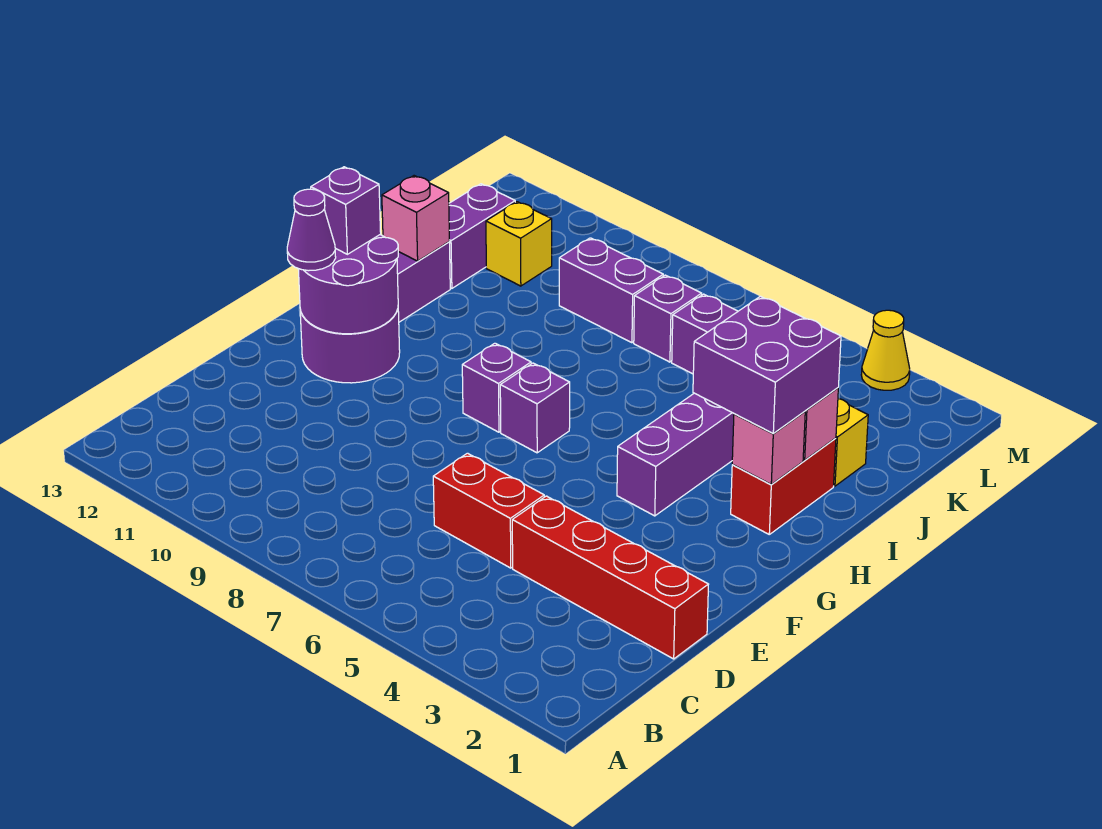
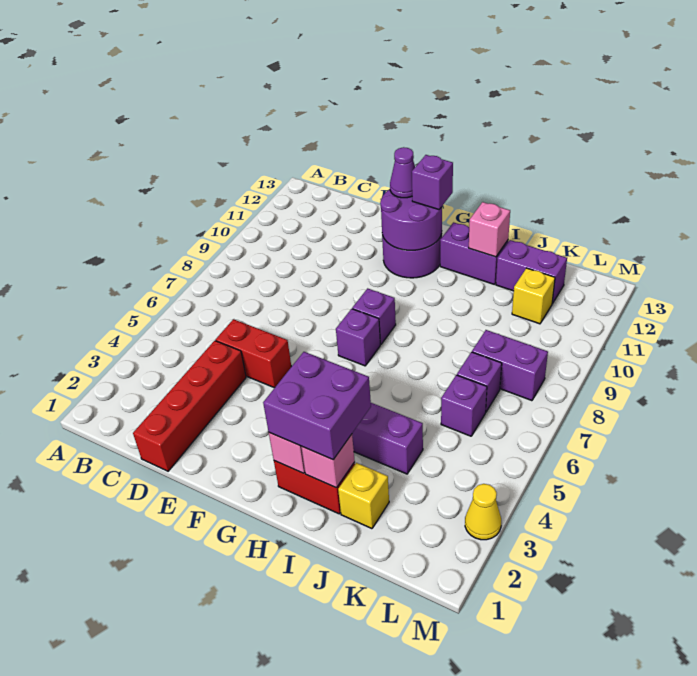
red brick D5:D6 level 1 -> red brick D5:E5 level 1
purple brick K8:K9 level 1 -> purple brick K8:L8 level 1

